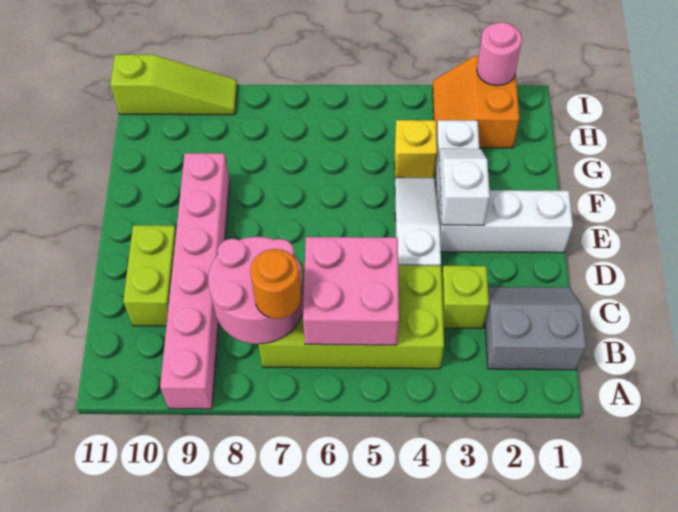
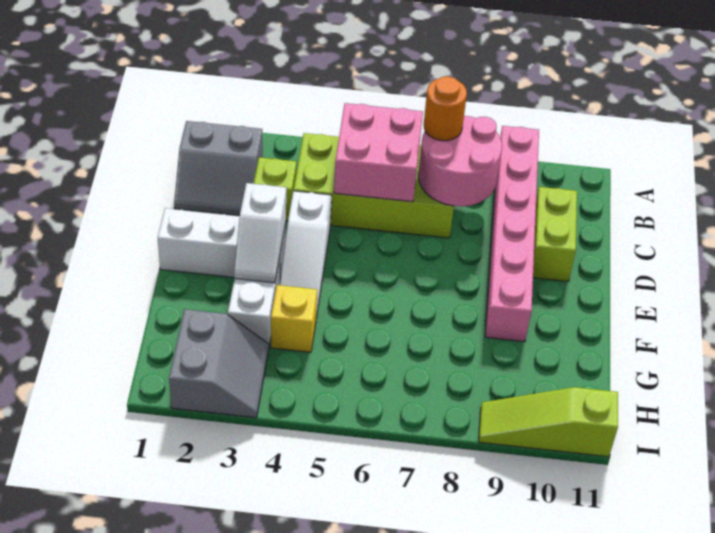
orange slope H2:I3 level 1 top 2 -> grey slope H2:I3 level 1 top 2
pink round brick I2 level 2 -> none

